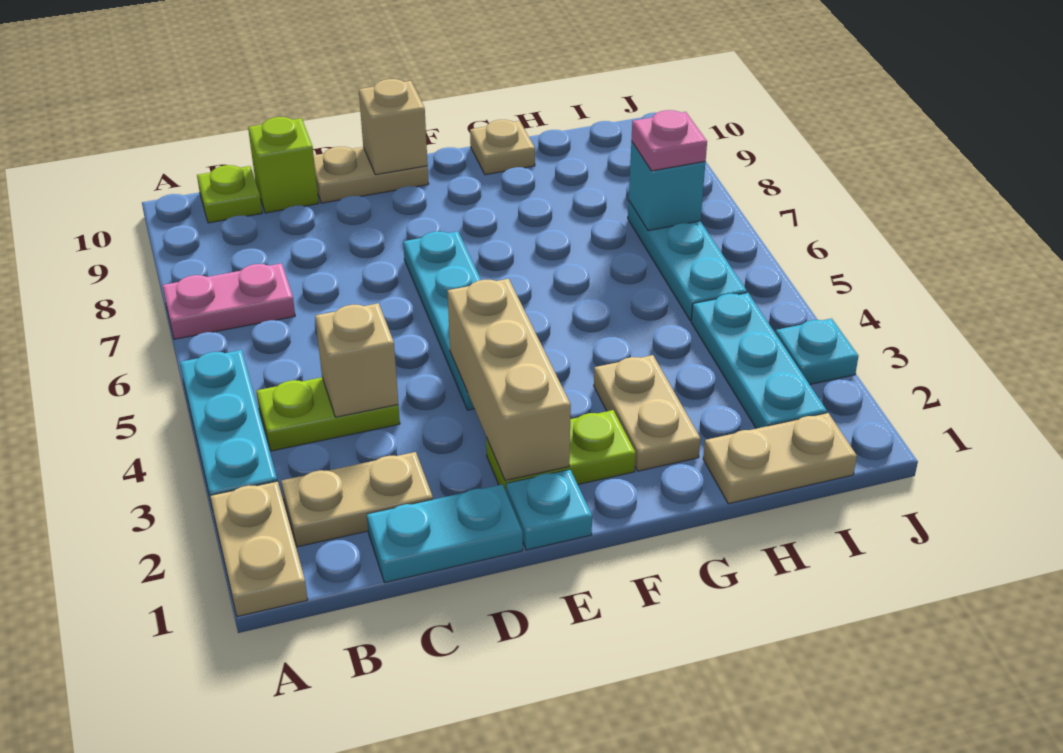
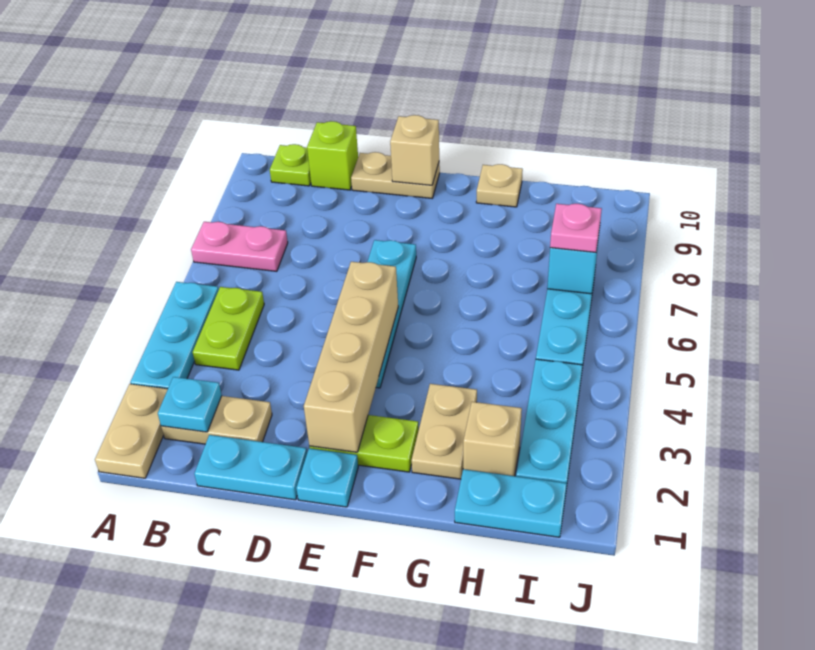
lime plate B4:C4 level 1 -> lime plate B4:B5 level 1
tan brick C4 level 2 -> tan brick H2 level 1
tan brick E2:E4 level 2 -> tan brick E2:E5 level 2
tan plate H1:I1 level 1 -> cyan plate H1:I1 level 1
cyan plate J3 level 1 -> cyan plate B2 level 2

